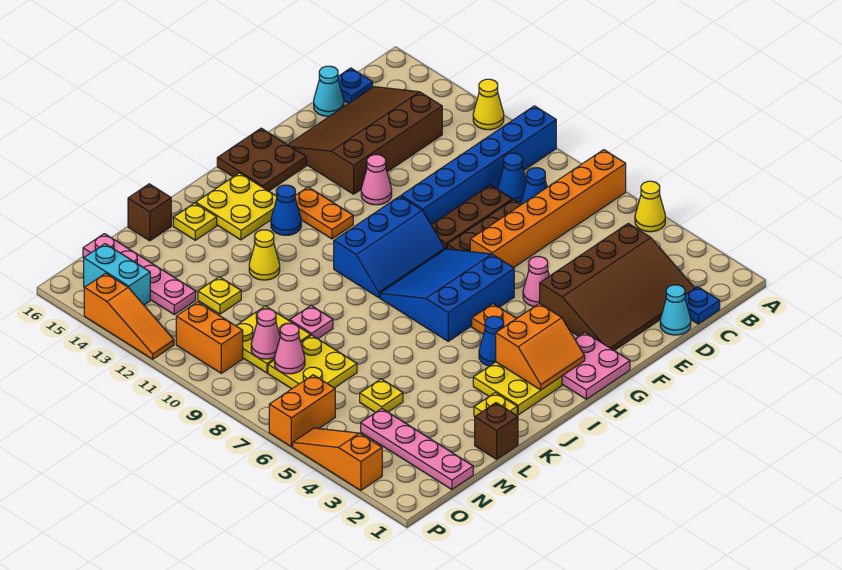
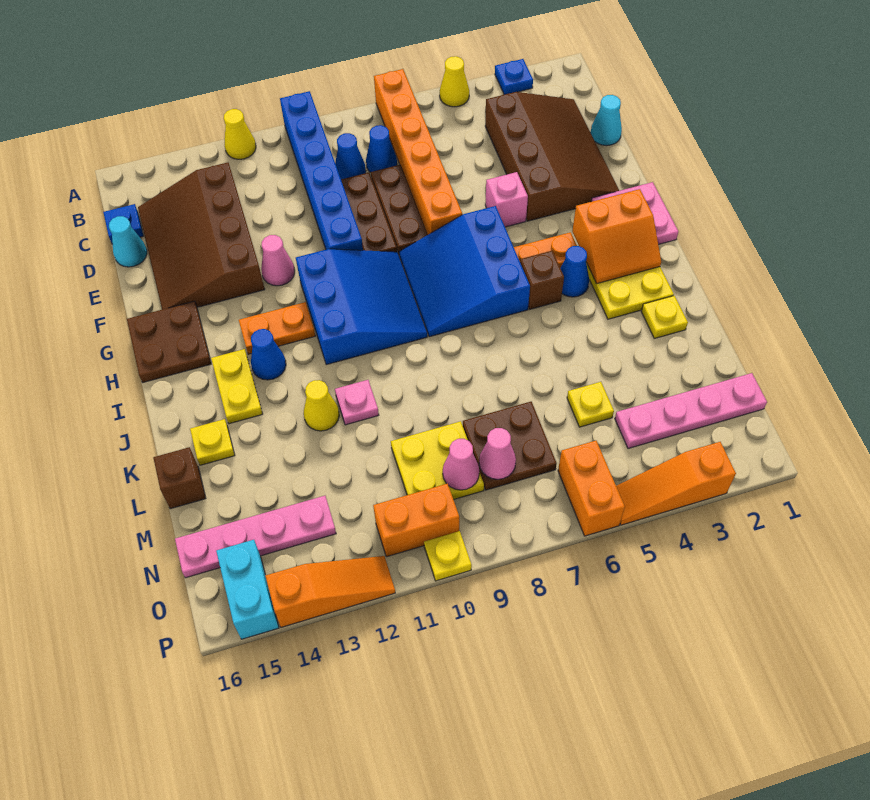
blue plate C1 level 1 -> blue plate A3 level 1
pink cone F5 level 1 -> pink brick F5 level 1
blue slope G9:I10 level 1 top 10 -> blue slope G9:I11 level 1 top 11
orange slope H2:I3 level 2 top 3 -> orange slope H2:I3 level 2 top H
yellow plate I14:J15 level 1 -> yellow plate I14:J14 level 1
brown brick L1 level 1 -> brown brick I5 level 1
pink plate L9 level 1 -> pink plate K11 level 1
yellow plate M7:N8 level 1 -> brown plate M7:N8 level 1
yellow plate M12 level 1 -> yellow plate P10 level 1
cyan brick O14:O15 level 1 -> cyan brick O15:P15 level 1

